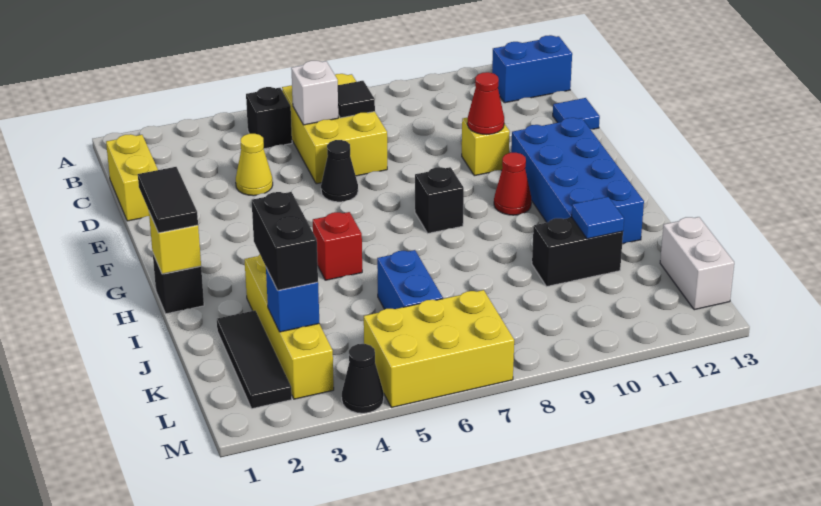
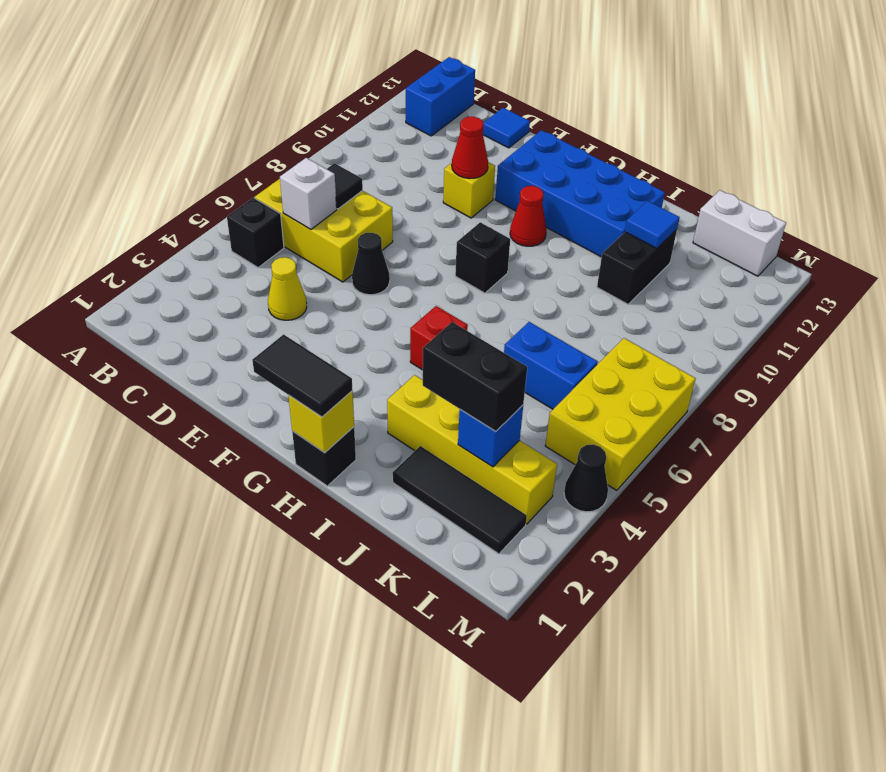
yellow brick C1:D1 level 1 -> none

